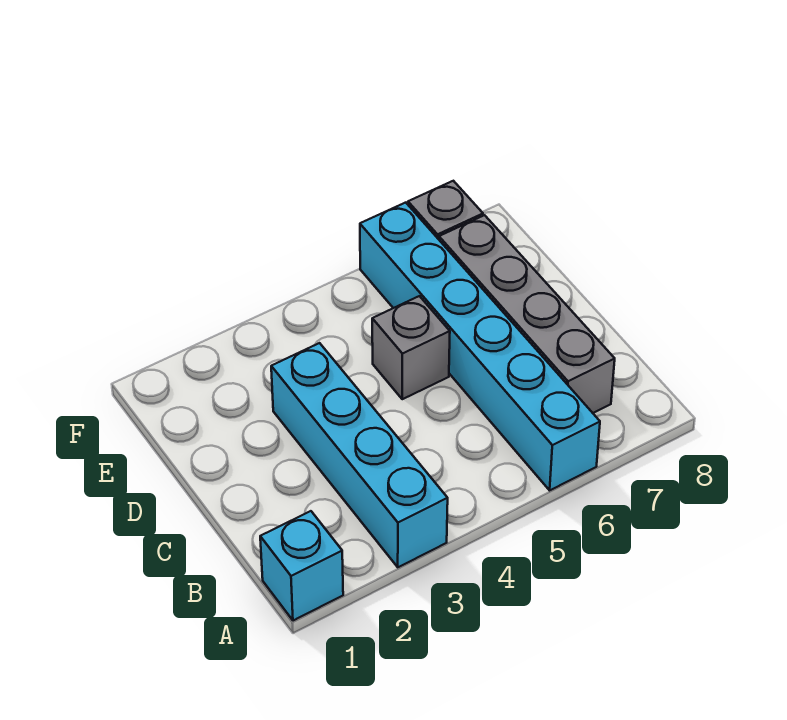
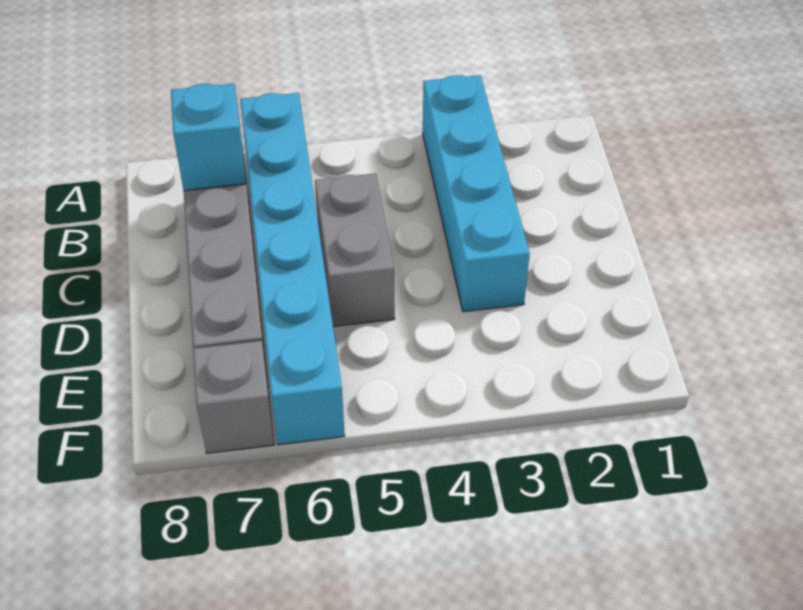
cyan brick A1 level 1 -> cyan brick B7 level 2
grey brick D5 level 1 -> grey brick C5:D5 level 1

